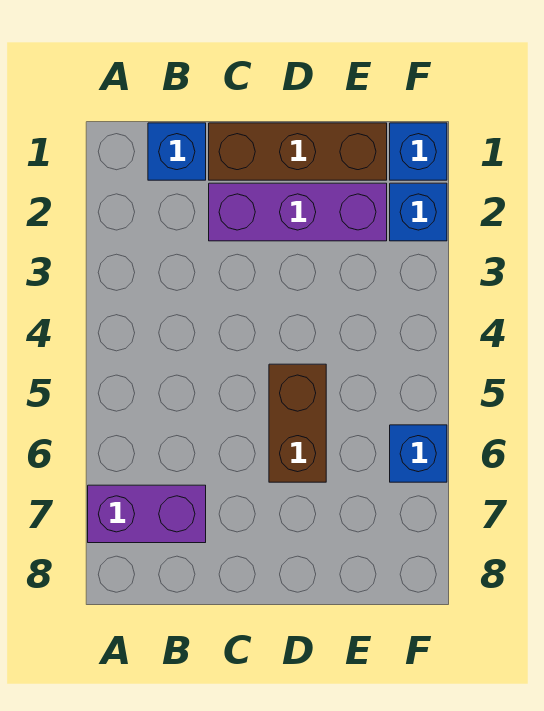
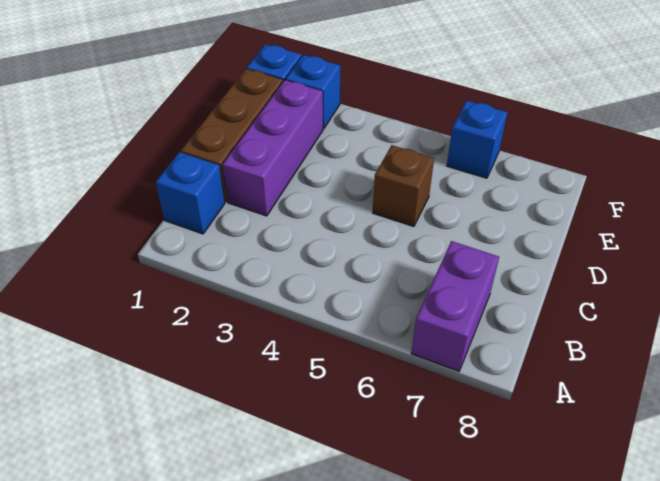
brown brick D5:D6 level 1 -> brown brick D5 level 1

